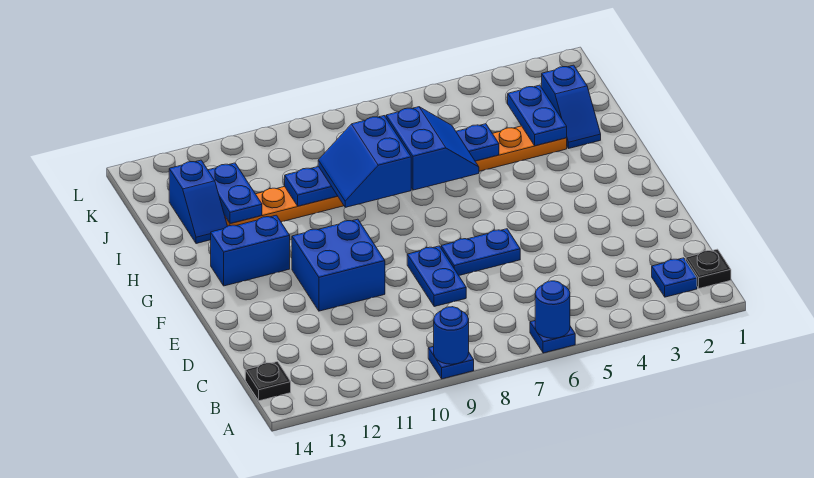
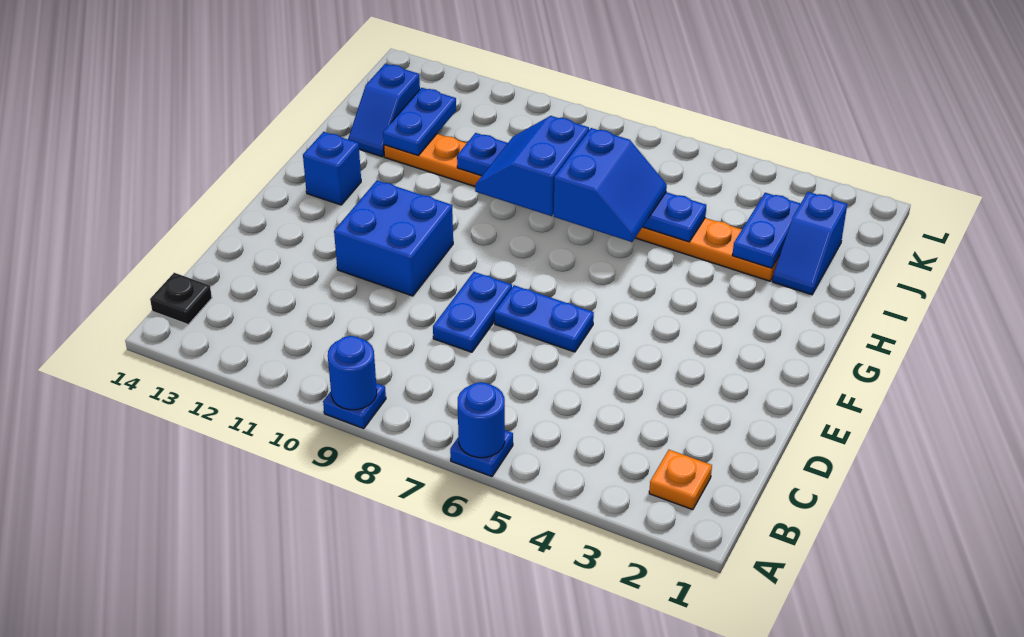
black plate B1 level 1 -> none
blue plate B2 level 1 -> orange plate B2 level 1
blue brick G12:G13 level 1 -> blue brick G13 level 1

